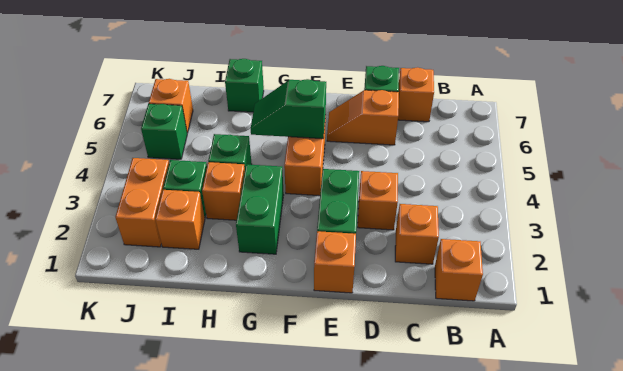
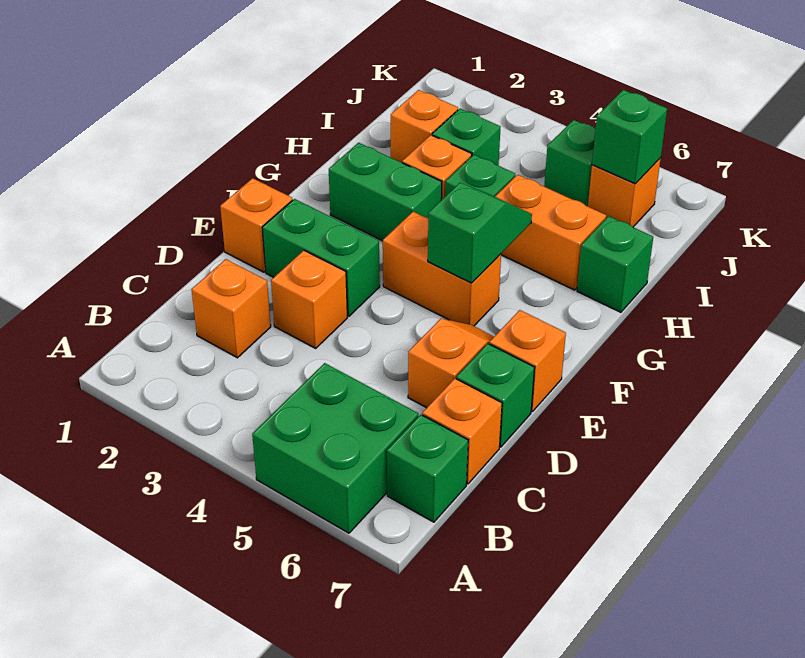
none -> green brick A5:B6 level 1
orange brick B1 level 1 -> orange brick E7 level 1
none -> green brick B7 level 1
orange brick J2:J3 level 1 -> orange brick H5:H6 level 1
none -> green brick J6 level 2

